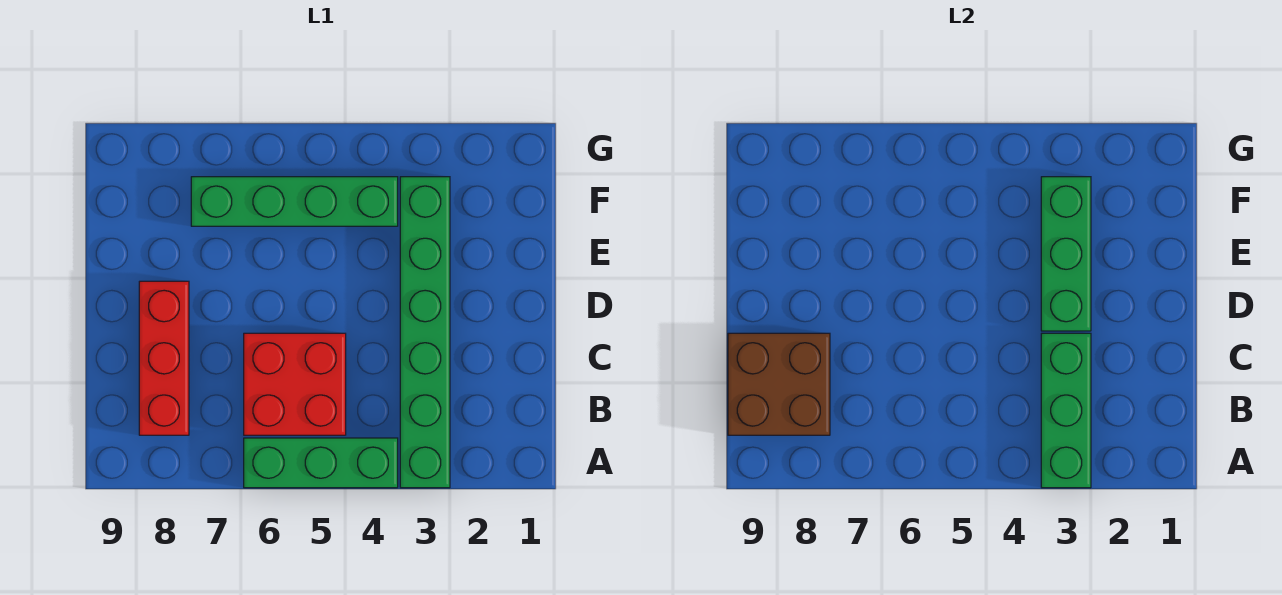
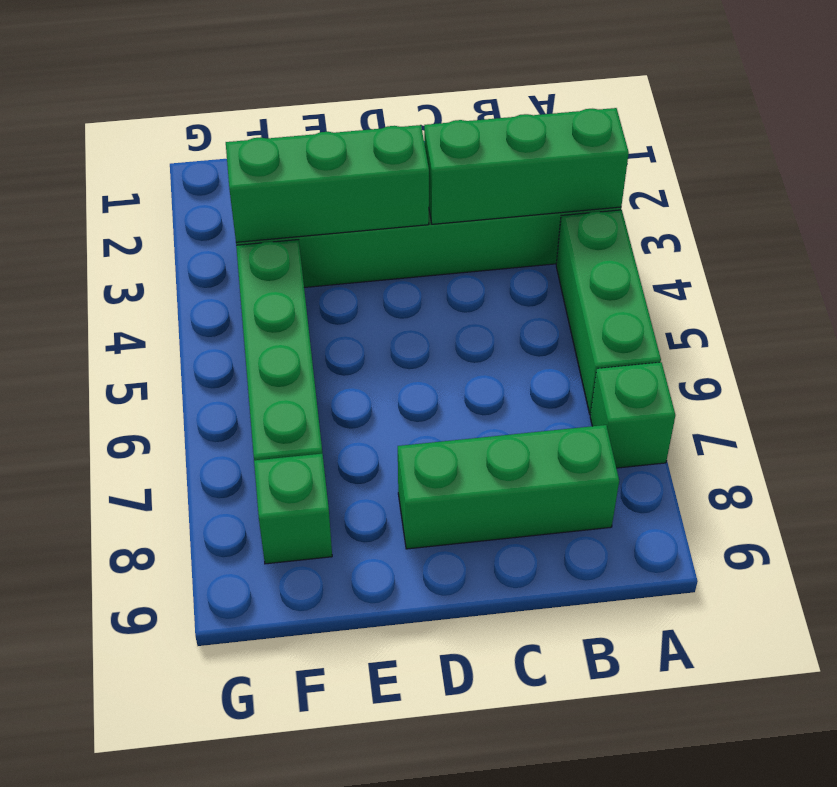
none -> green brick A7 level 1
red brick B5:C6 level 1 -> none
red brick B8:D8 level 1 -> green brick B8:D8 level 1
brown brick B8:C9 level 2 -> none
none -> green brick F8 level 1

